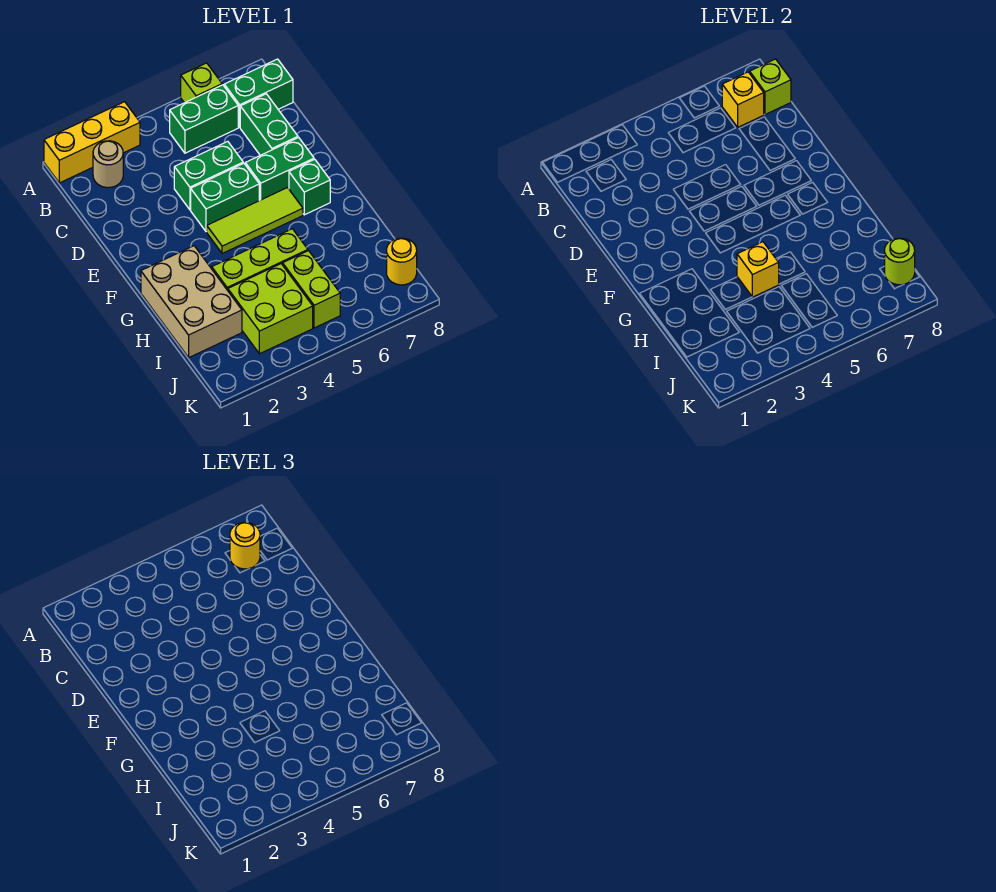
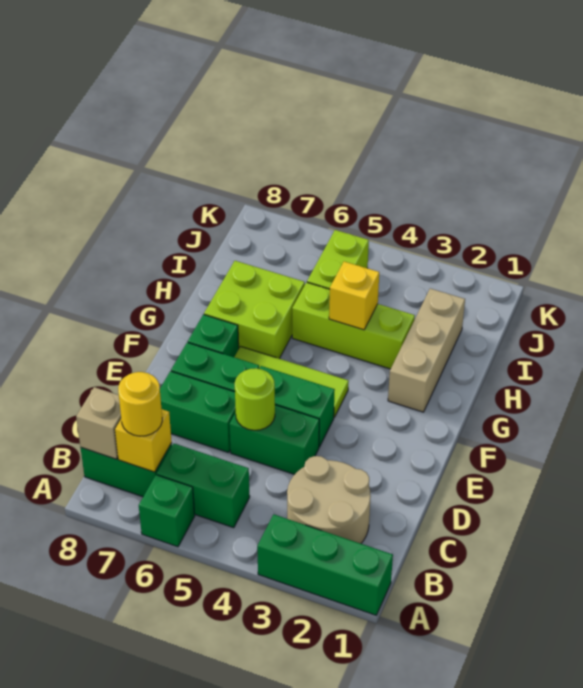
yellow brick A1:A3 level 1 -> green brick A1:A3 level 1
lime brick A6 level 1 -> green brick A6 level 1
tan round brick B2 level 1 -> tan round brick B2:C3 level 1
lime brick B8 level 2 -> tan brick B8 level 2
green brick C7:D7 level 1 -> green brick D6:D7 level 1
tan brick G1:I2 level 1 -> tan brick G2:I2 level 1
lime brick I3:J4 level 1 -> lime brick G6:H7 level 1
yellow round brick J8 level 1 -> none
lime round brick J8 level 2 -> lime round brick D5 level 2

